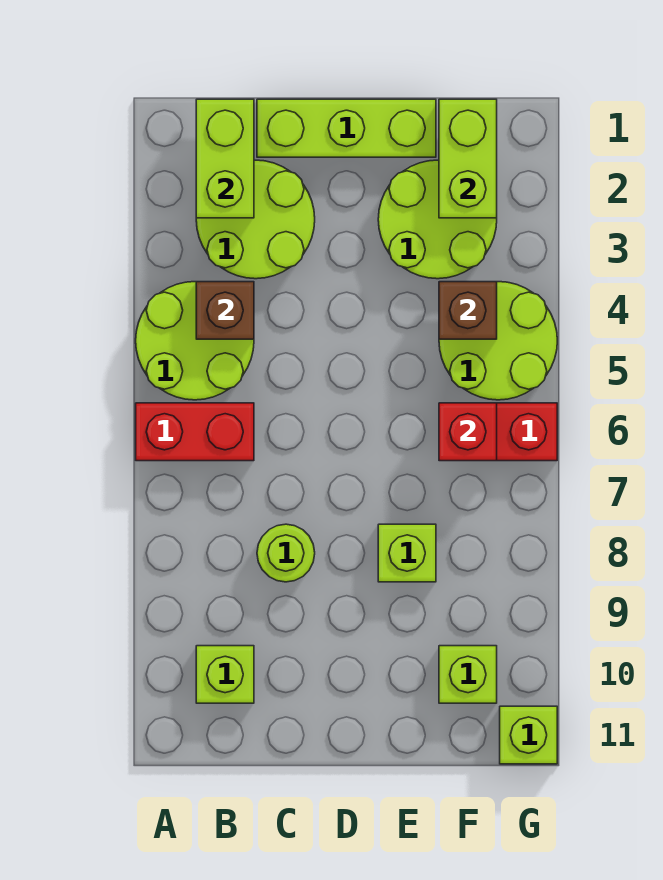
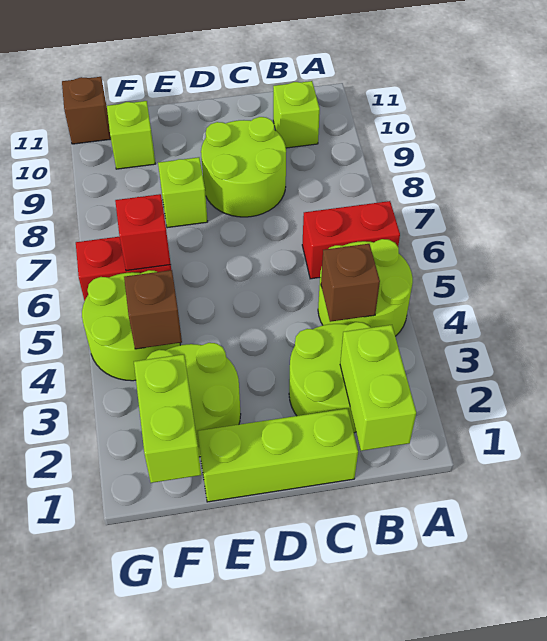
lime round brick C8 level 1 -> lime round brick C8:D9 level 1
lime brick G11 level 1 -> brown brick G11 level 1

